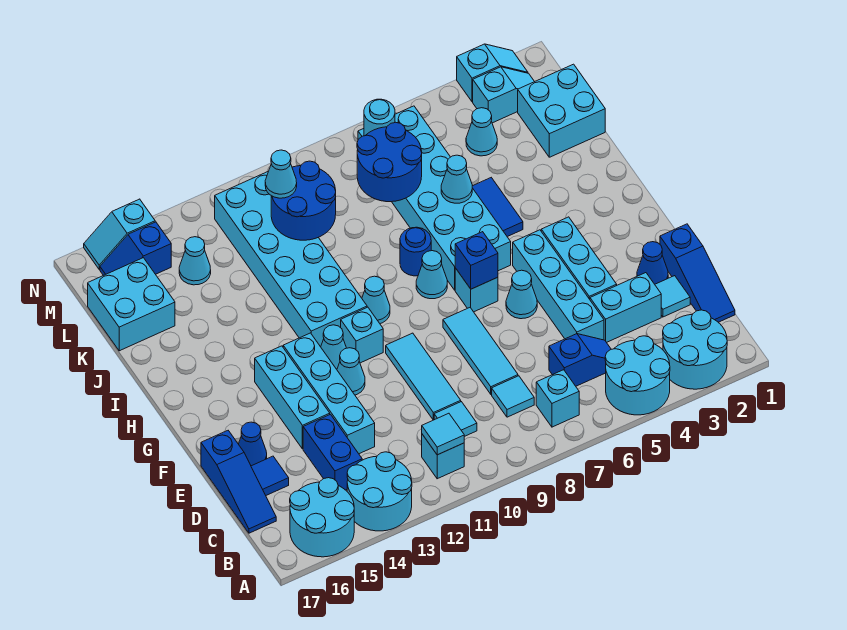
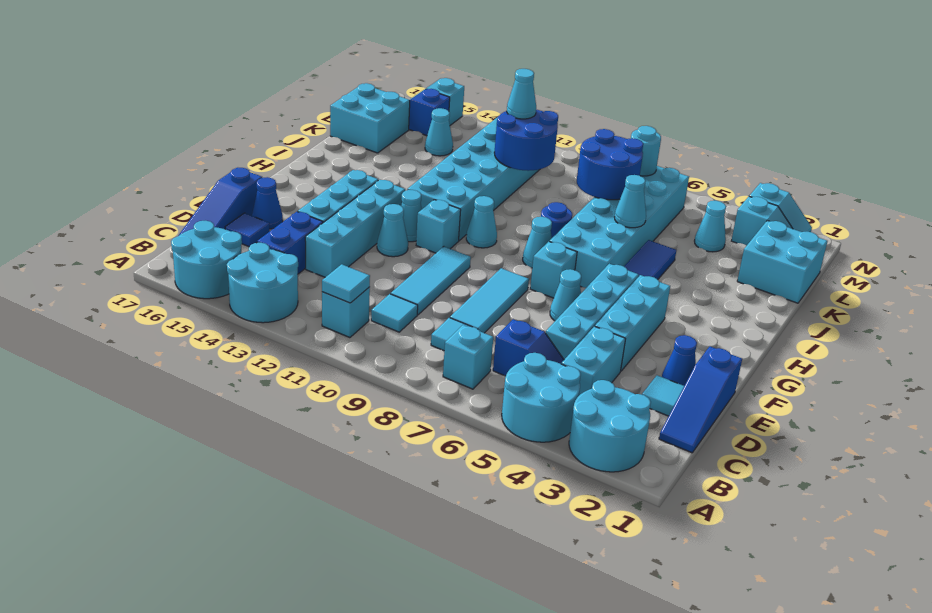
cyan brick D3:D4 level 1 -> cyan brick C4:D4 level 1
blue brick G7 level 2 -> none

